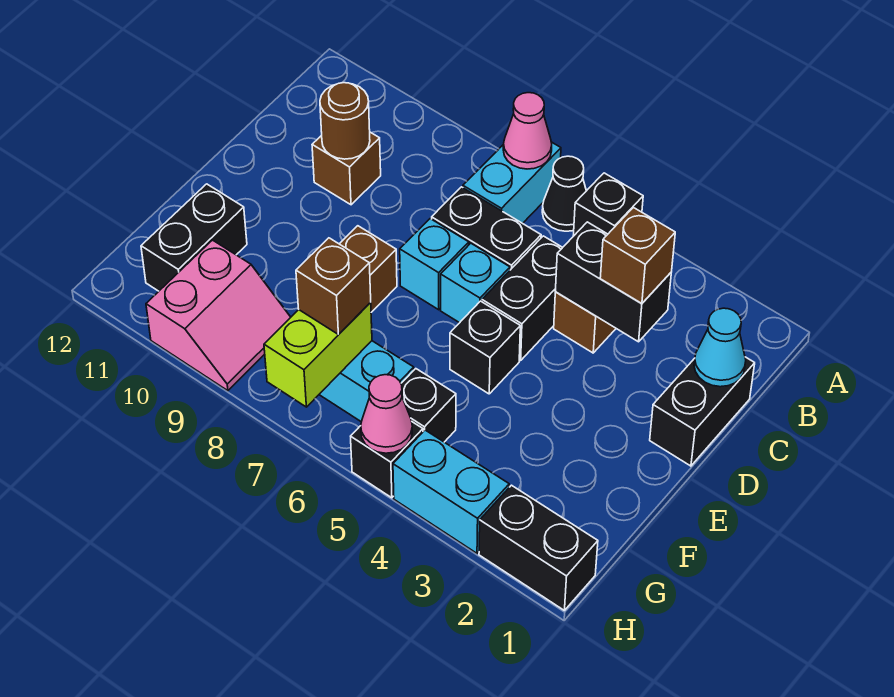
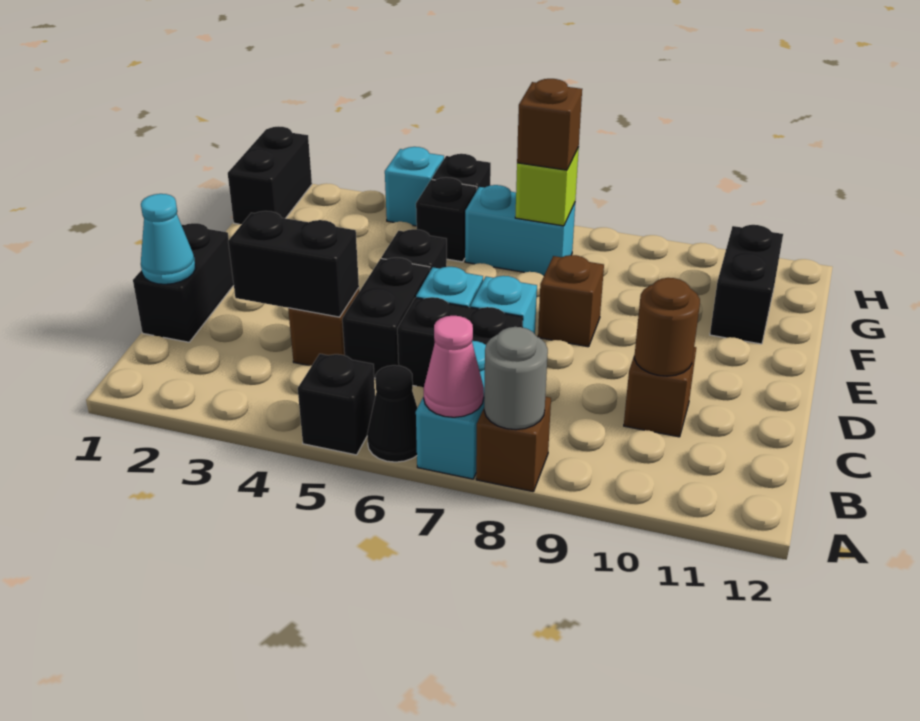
none -> grey round brick A8 level 2
brown brick C3 level 3 -> brown brick A8 level 1
lime brick G7:H7 level 2 -> lime brick G7 level 2
pink slope G9:H10 level 1 top 10 -> none
black brick H1:H2 level 1 -> black brick G1:H1 level 1
cyan brick H3:H4 level 1 -> cyan brick H4 level 1
pink cone H5 level 2 -> none

